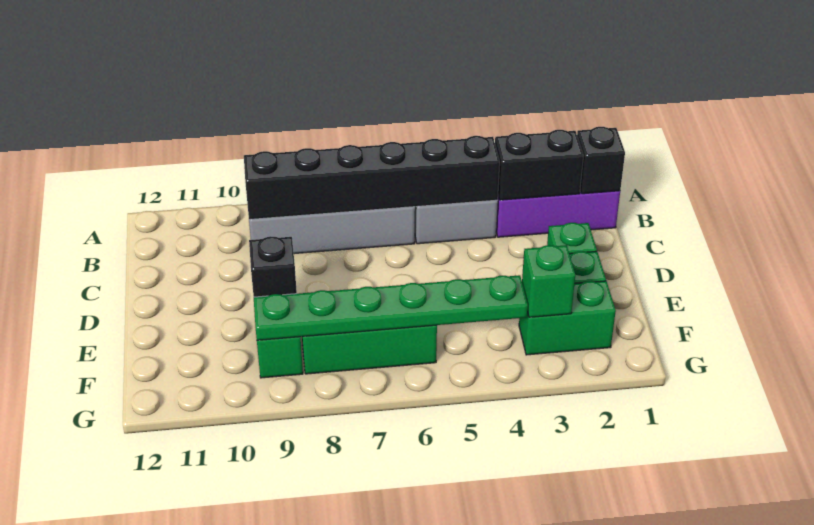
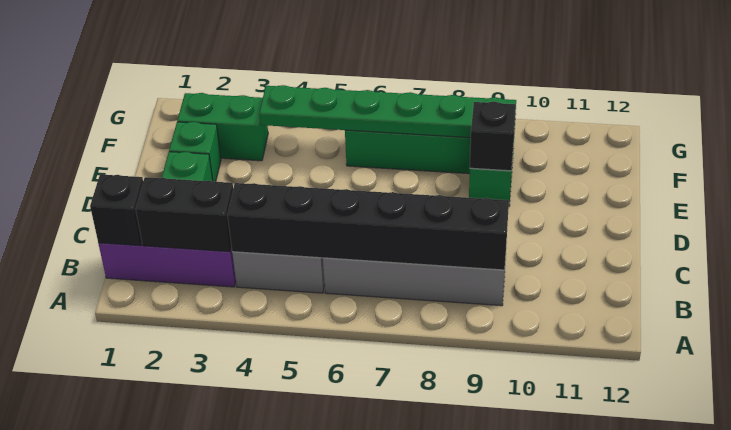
green brick F3 level 2 -> none

